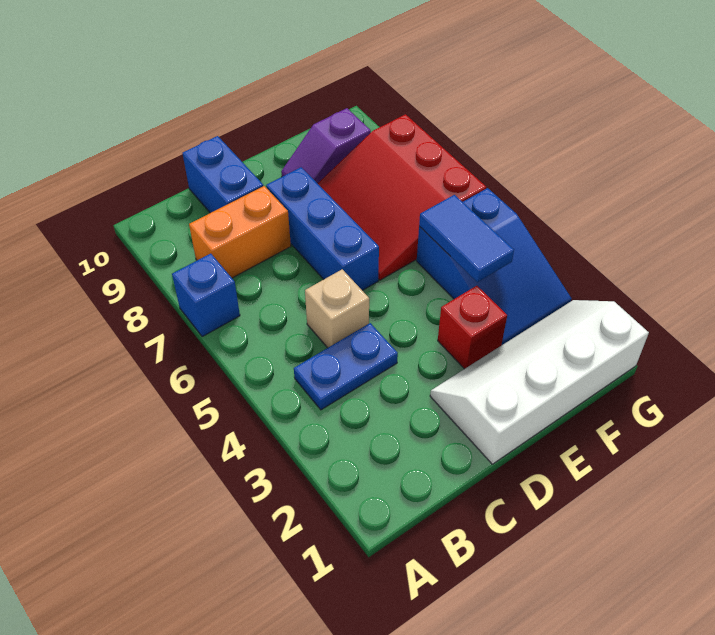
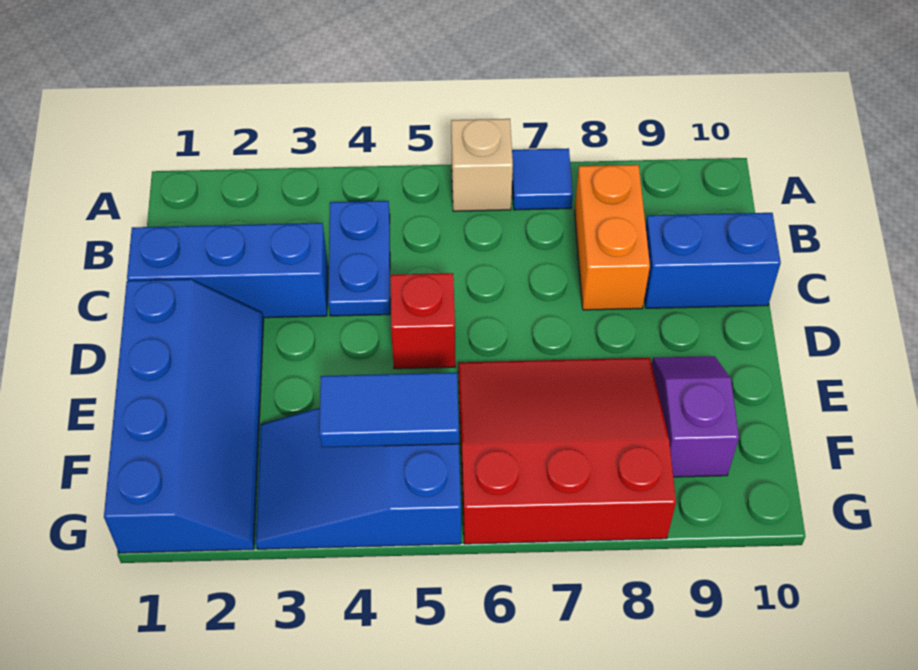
blue brick A7 level 1 -> blue tile A7 level 1
tan brick C5 level 1 -> tan brick A6 level 1
white slope D1:G2 level 1 top 1 -> blue slope D1:G2 level 1 top 1
blue brick D6:D8 level 1 -> blue brick C1:C3 level 1
red brick E3 level 1 -> red brick D5 level 1

